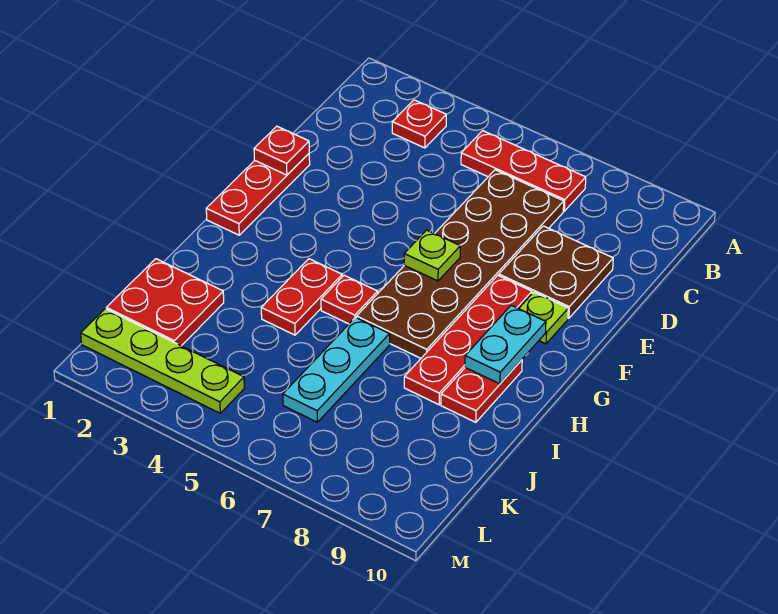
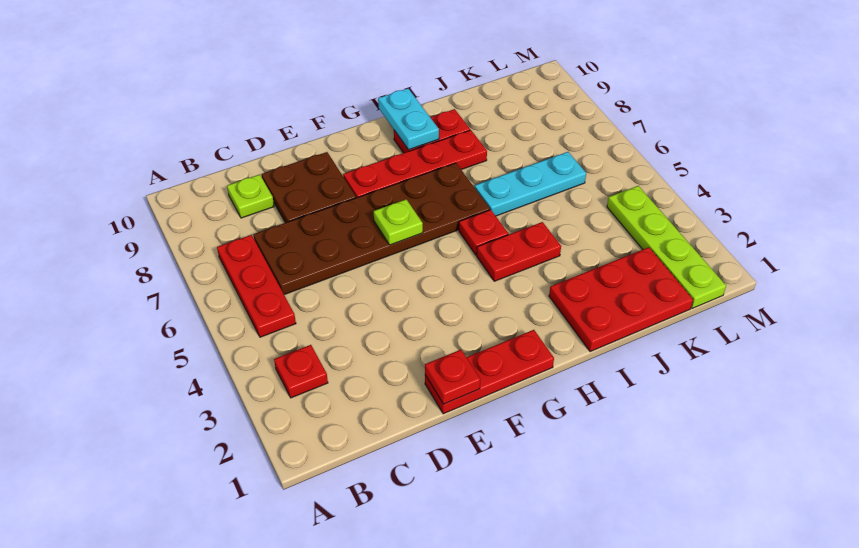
lime plate F9 level 1 -> lime plate C9 level 1
cyan plate G9:H9 level 2 -> cyan plate H9:H10 level 2
red plate J1:K2 level 1 -> red plate I1:K2 level 1

